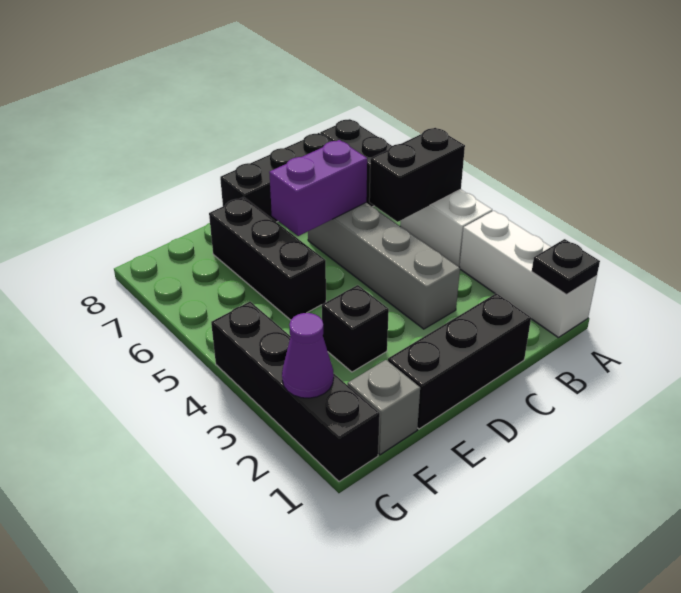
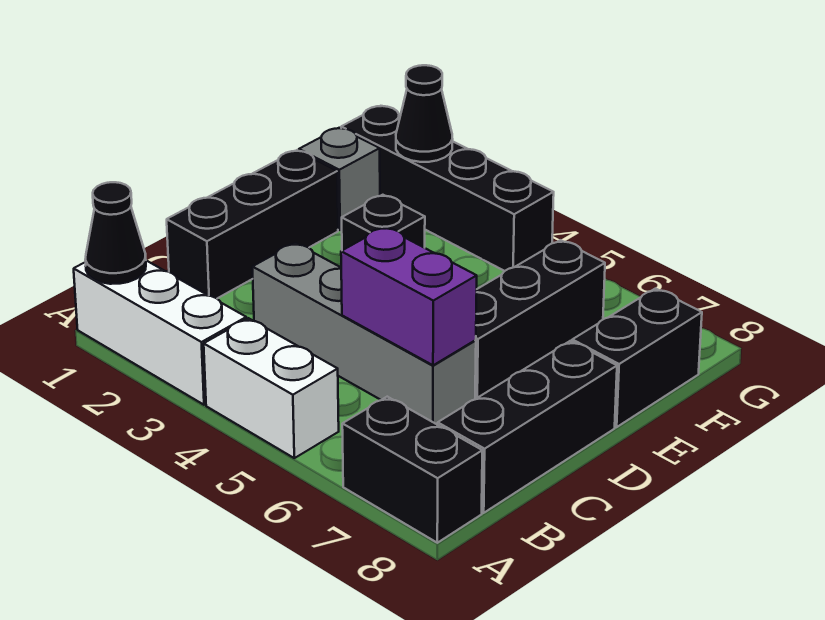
black plate A1 level 2 -> black cone A1 level 2
black brick A5:B5 level 2 -> black brick E8:F8 level 1
purple brick C6:D6 level 2 -> purple brick C5:C6 level 2
black brick E5:E7 level 1 -> black brick D6:F6 level 1
purple cone G2 level 2 -> black cone G2 level 2

